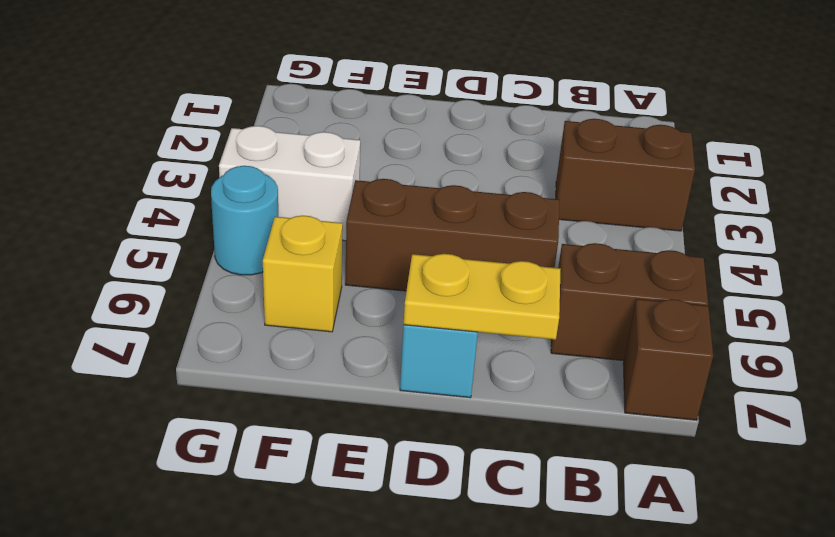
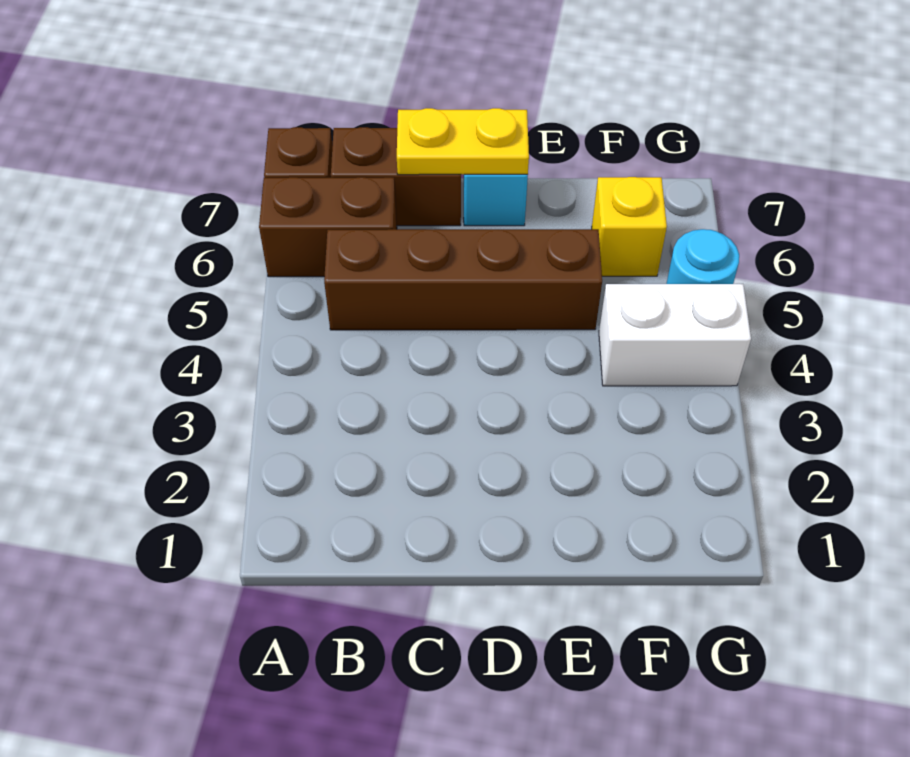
brown brick A3:B3 level 1 -> brown brick B7:C7 level 1
brown brick C5:E5 level 1 -> brown brick B5:E5 level 1

